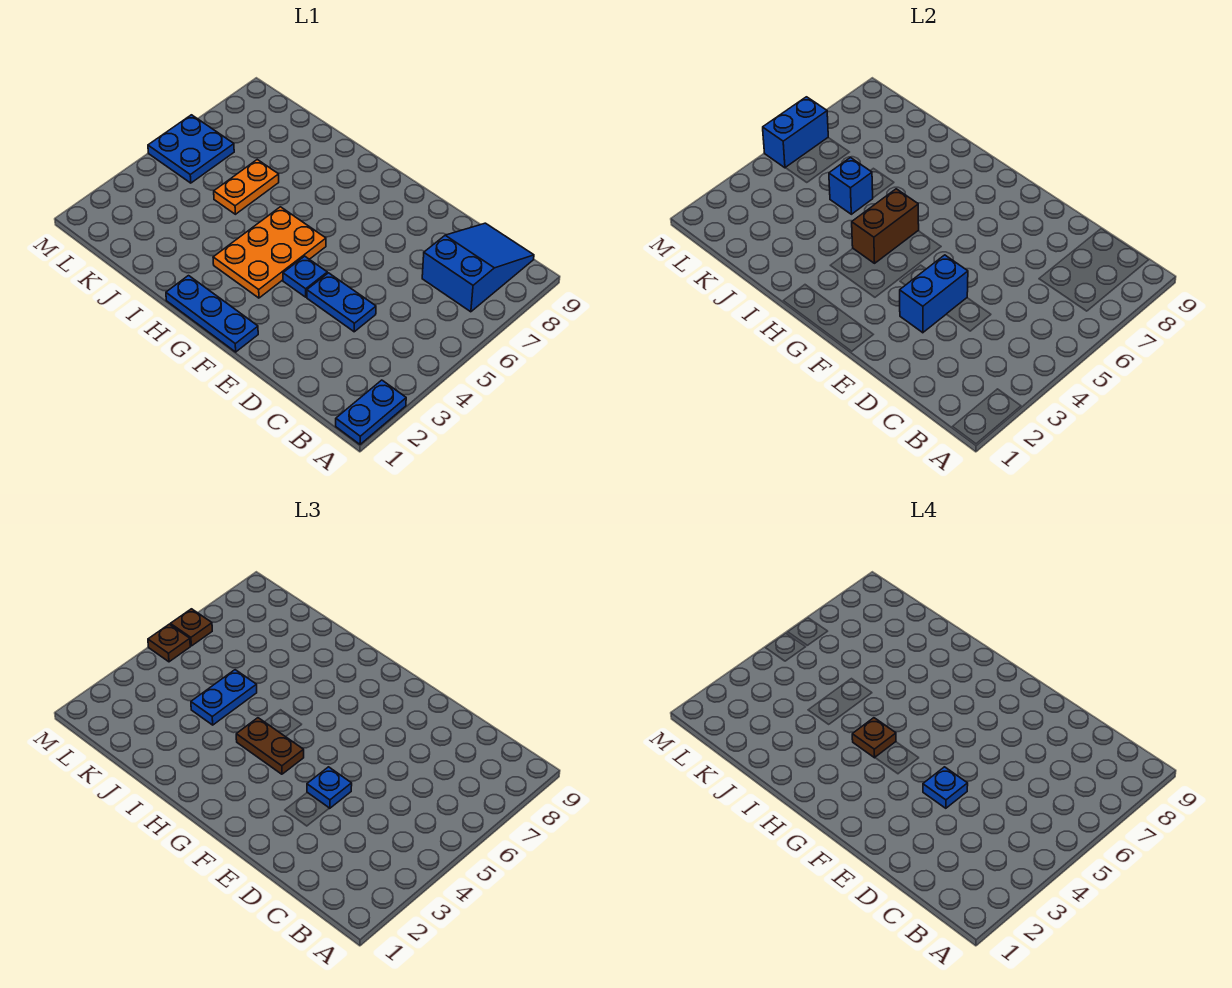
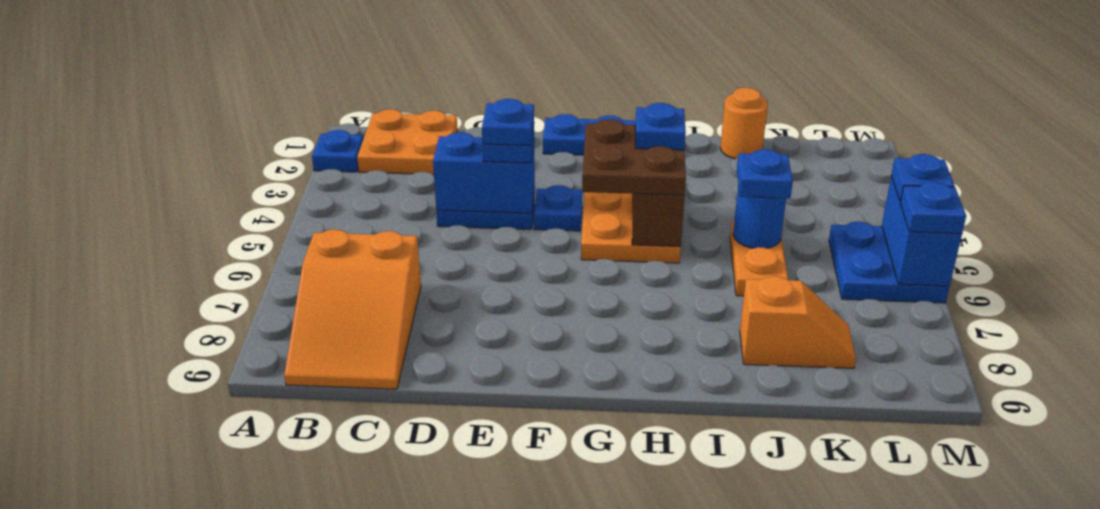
blue plate A1:A2 level 1 -> blue plate A2 level 1
none -> orange plate B1:C2 level 1
blue slope B7:C9 level 1 top 7 -> orange slope B7:C9 level 1 top 7
blue brick E3:E4 level 2 -> blue brick D4:E4 level 2
brown plate G4:H4 level 3 -> brown plate G4:H5 level 3
brown plate H4 level 4 -> blue plate H4 level 4
none -> orange round brick J1 level 1
blue plate J4:J5 level 3 -> blue plate J5 level 3
blue brick J5 level 2 -> blue round brick J5 level 2
none -> orange slope J8:K8 level 1 top J
brown plate M5 level 3 -> blue plate M5 level 3
brown plate M6 level 3 -> blue plate M6 level 3

